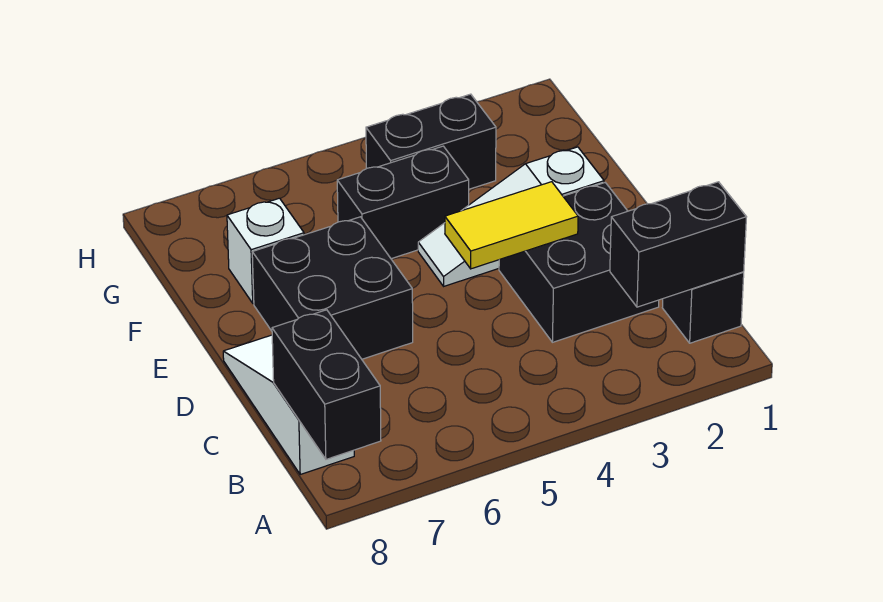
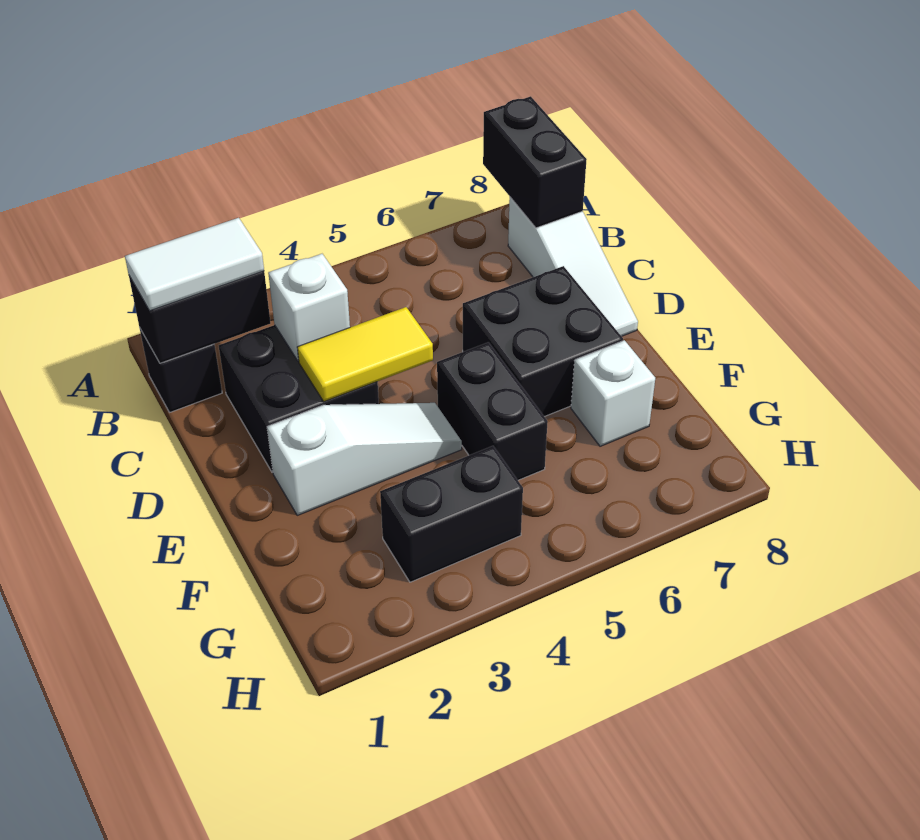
none -> white tile B1:B2 level 3
none -> white brick C3 level 2
black brick F4:F5 level 1 -> black brick E5:F5 level 1

